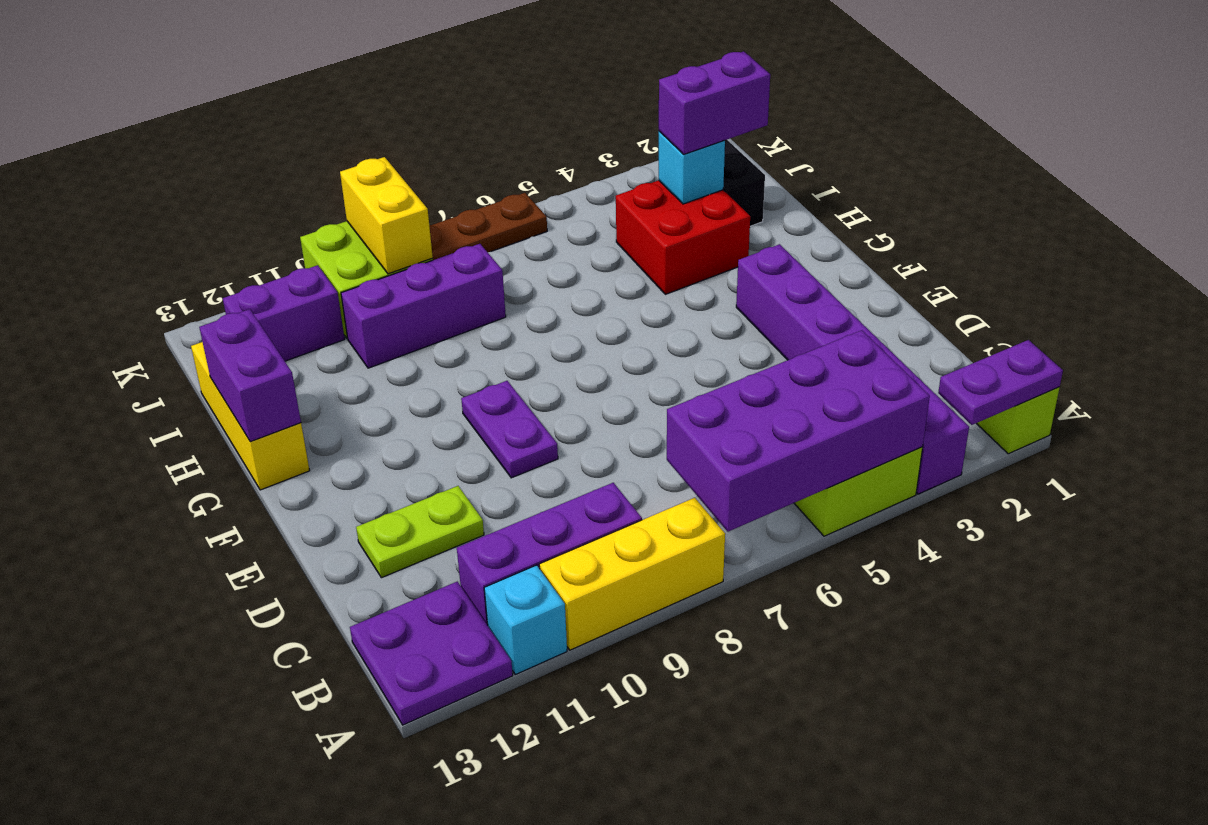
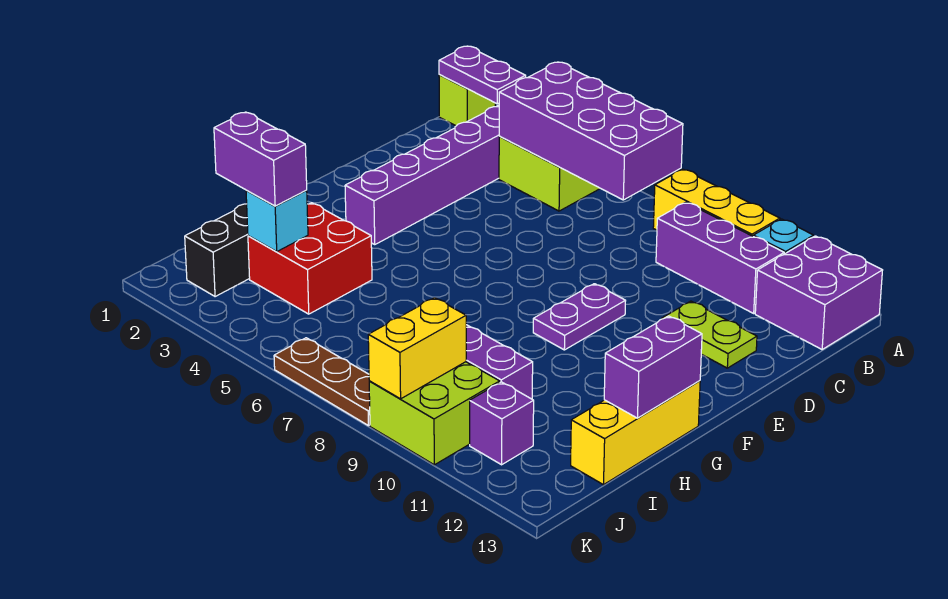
purple plate A12:B13 level 1 -> purple brick A12:B13 level 1
purple brick J11:J12 level 1 -> purple brick J11 level 1

